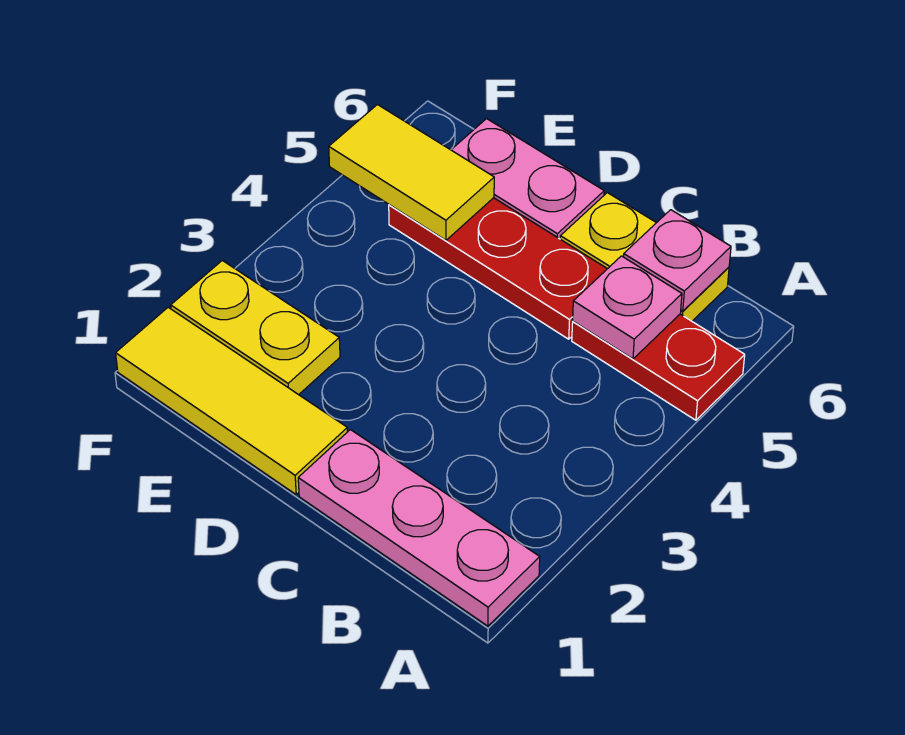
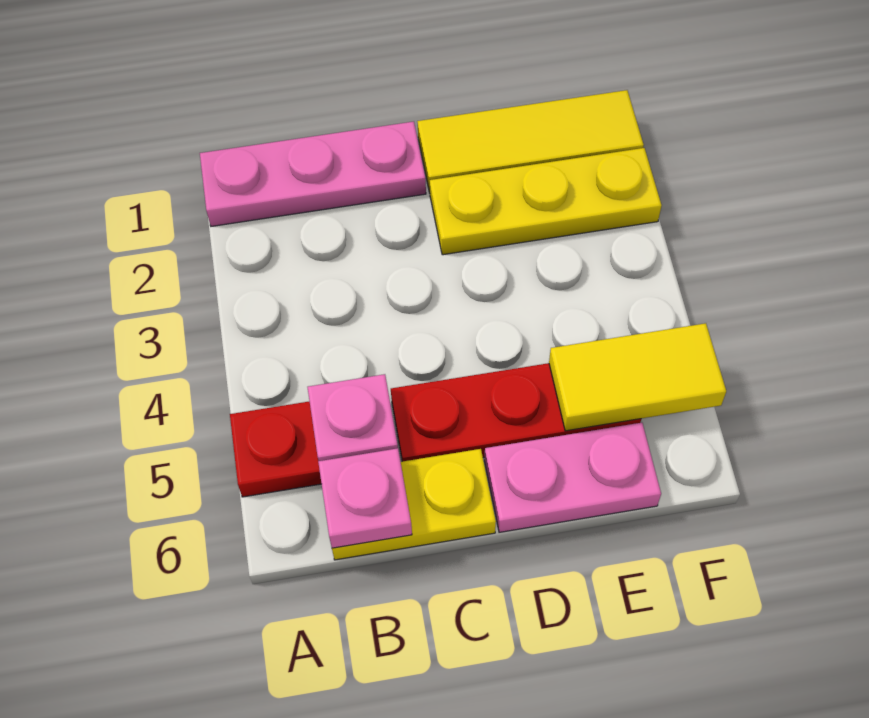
yellow plate E2:F2 level 1 -> yellow plate D2:F2 level 1

